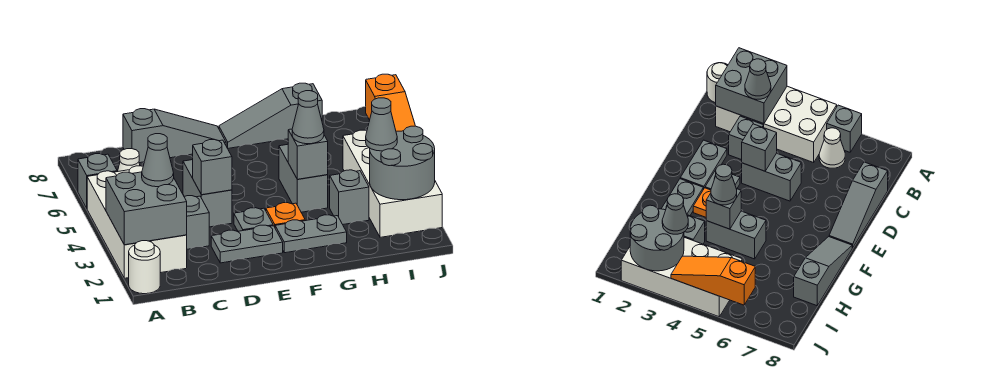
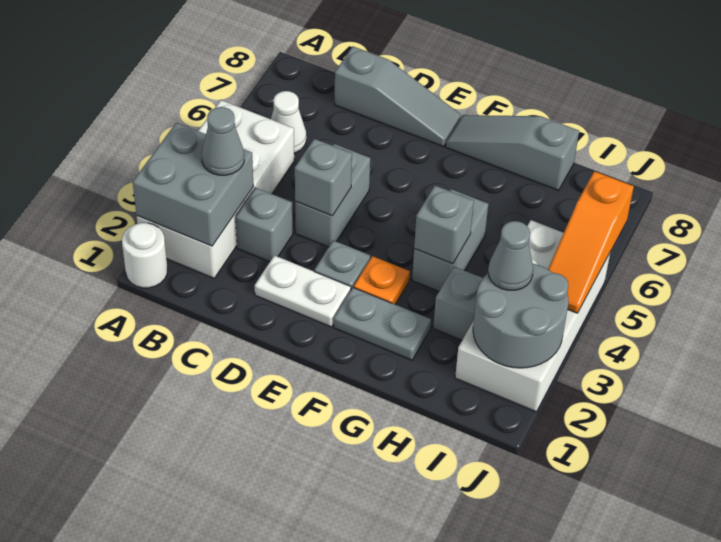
grey brick A6 level 1 -> none
grey plate D2:E2 level 1 -> white plate D2:E2 level 1
grey cone G4 level 3 -> none

